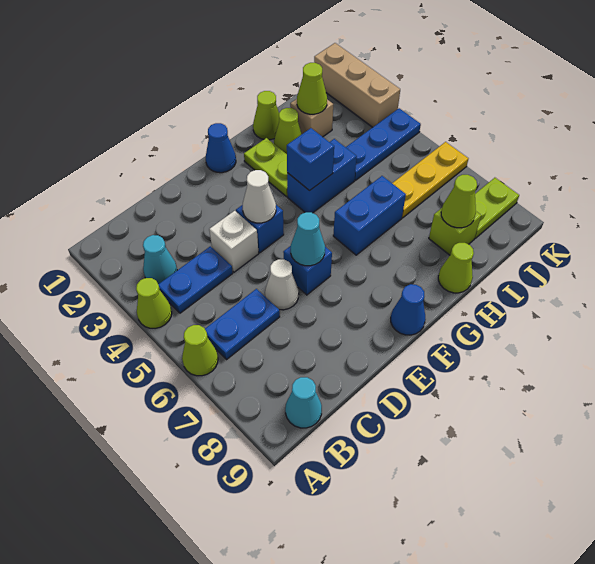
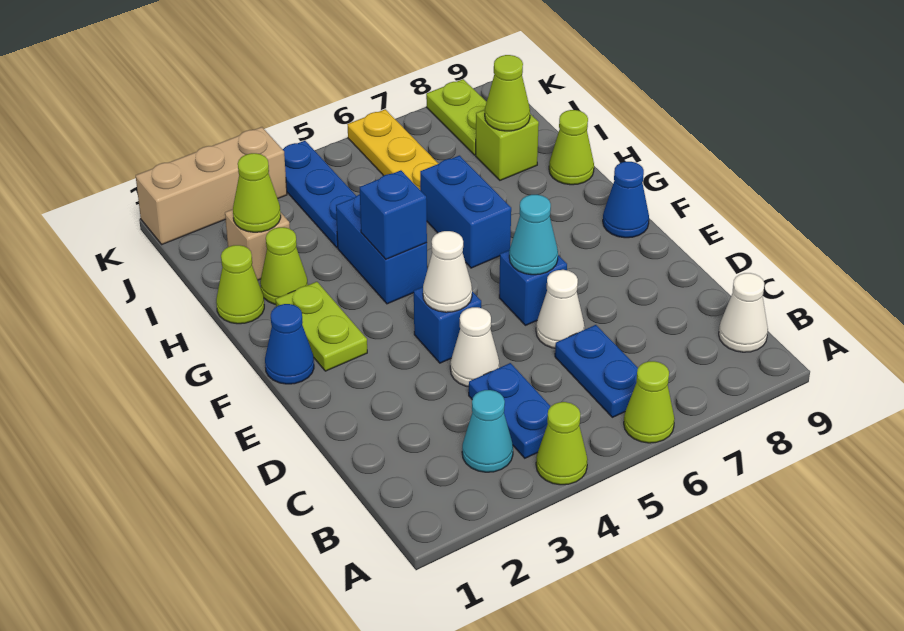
cyan cone B9 level 1 -> white cone B9 level 1
white brick D4 level 1 -> white cone D4 level 1
lime plate G2:G3 level 1 -> lime plate F2:G2 level 1

